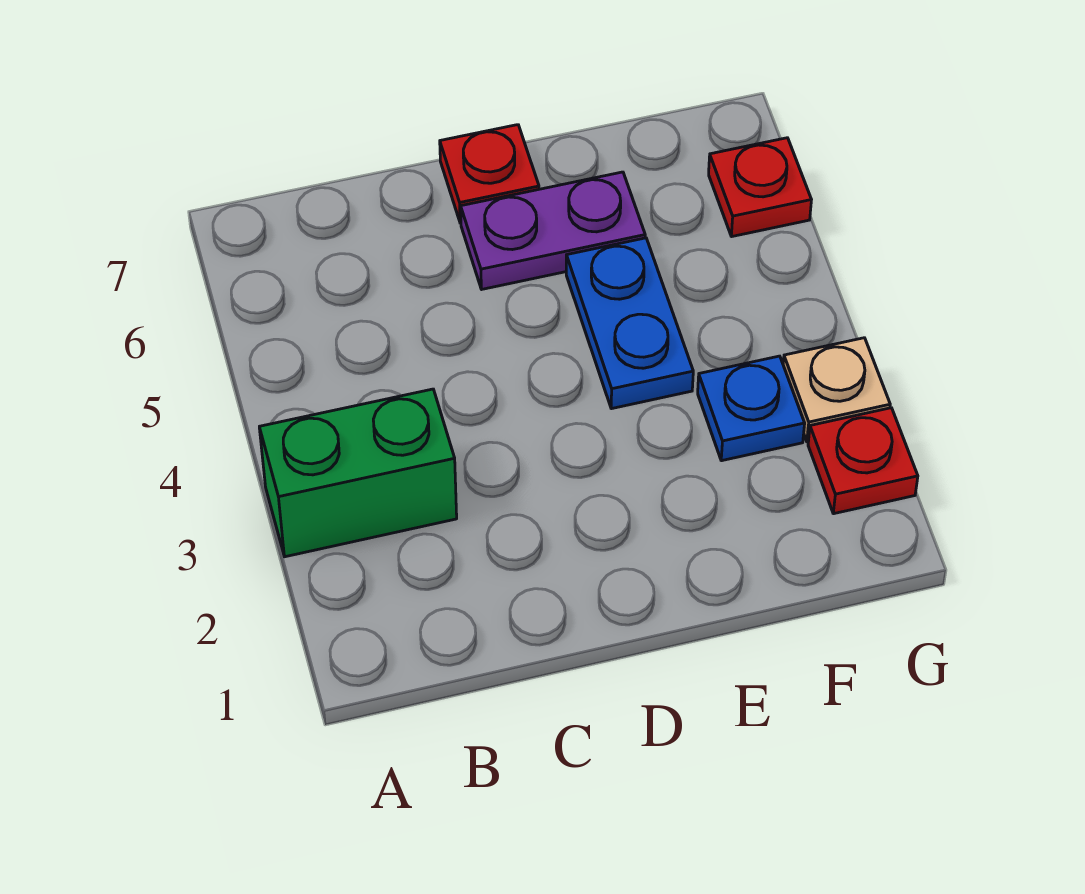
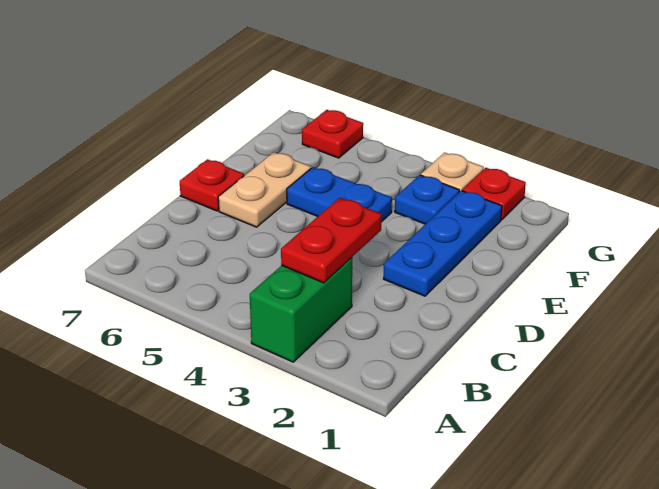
none -> red plate B3:C3 level 2
none -> blue plate D2:F2 level 1
purple plate D6:E6 level 1 -> tan plate D6:E6 level 1

